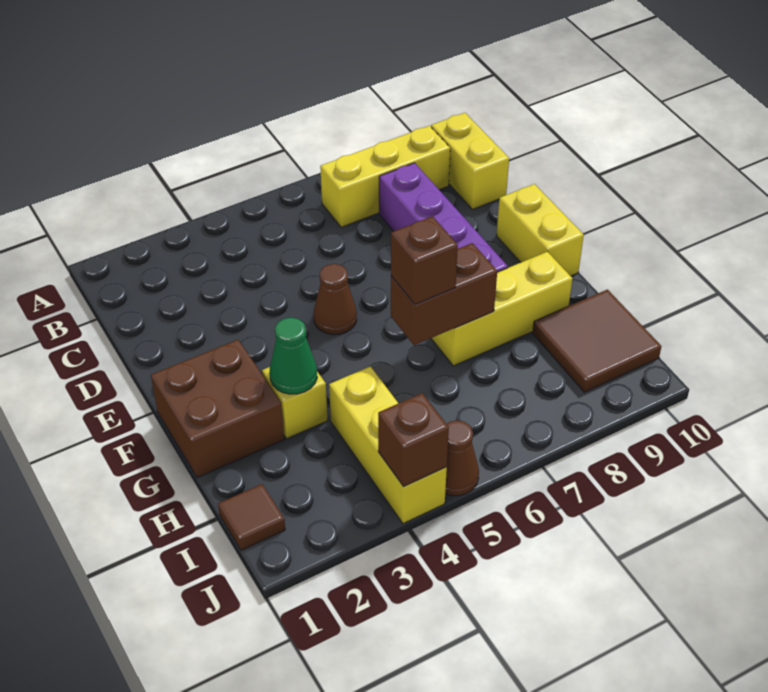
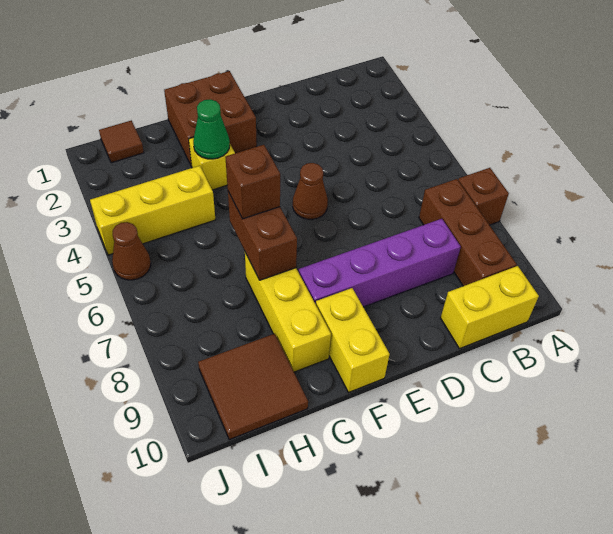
yellow brick B7:B9 level 1 -> brown brick B7:B9 level 1
yellow brick E10:F10 level 1 -> yellow brick F9:F10 level 1
brown brick J4 level 2 -> brown brick A7 level 1

